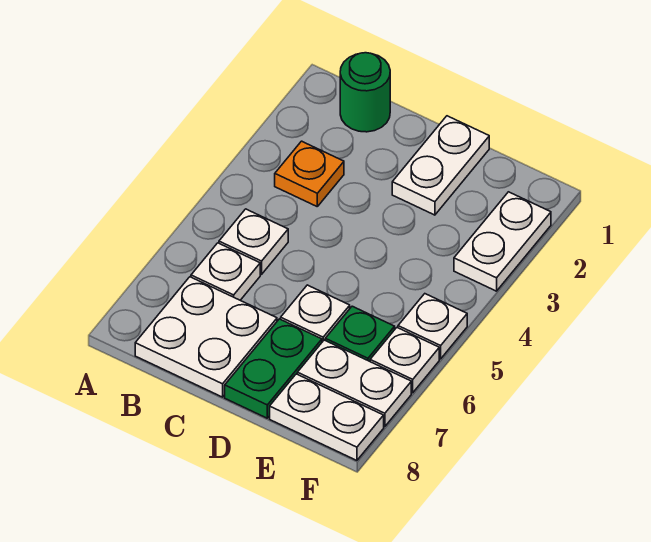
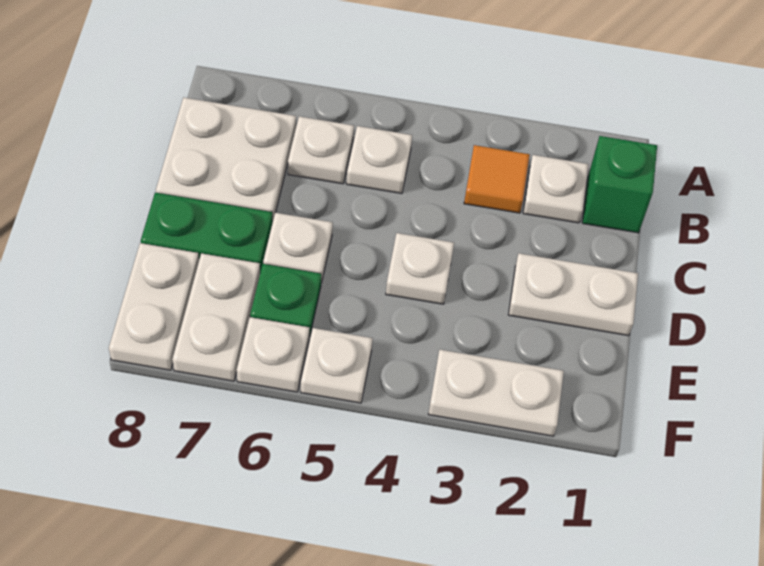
green round brick B1 level 1 -> green brick B1 level 1
none -> white plate B2 level 1
orange plate B3 level 1 -> orange tile B3 level 1
none -> white plate D4 level 1

